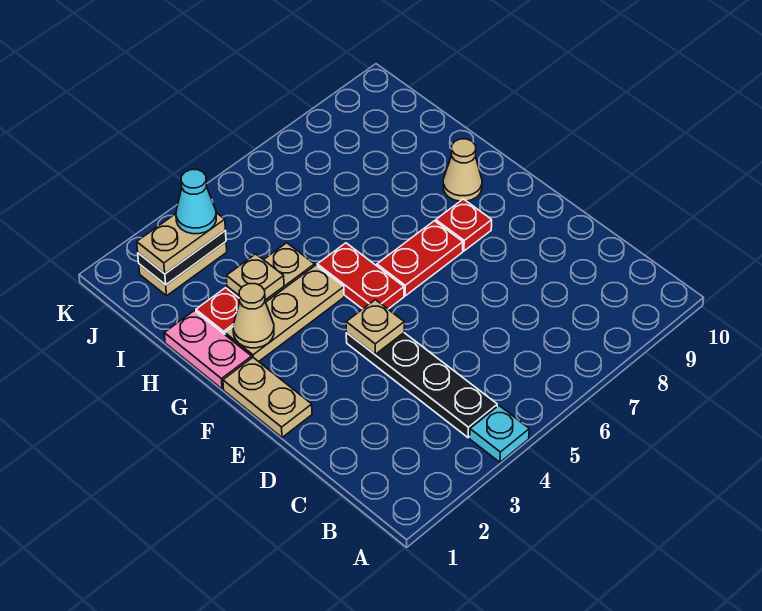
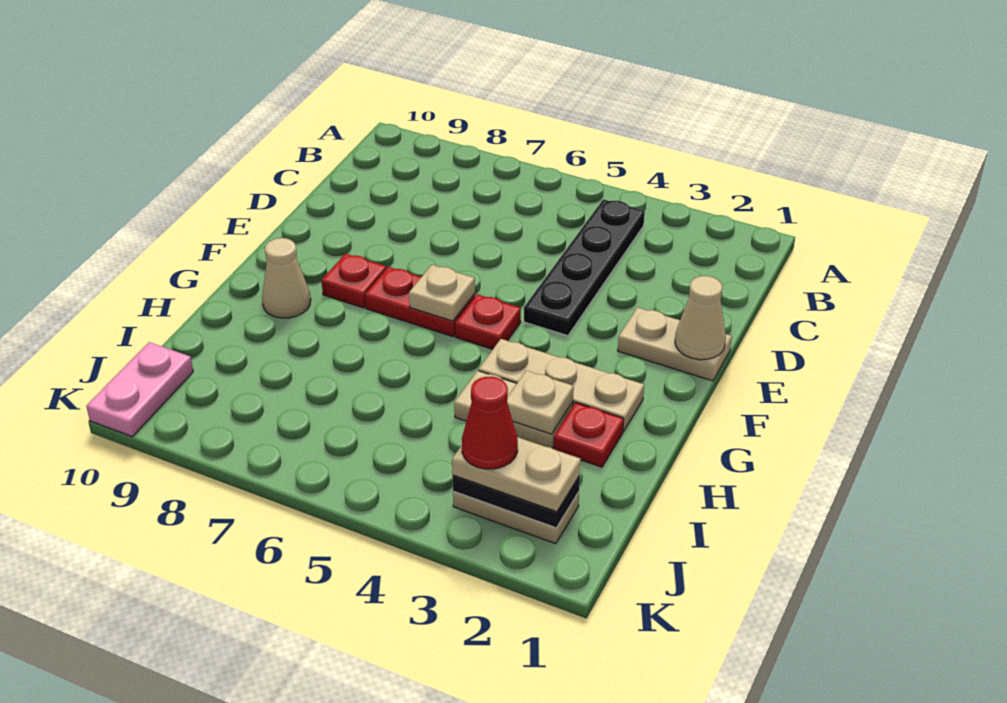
cyan plate A4 level 1 -> none
tan plate E1:F1 level 1 -> tan plate E1:E2 level 1
tan plate E4 level 2 -> tan plate F6 level 2
red plate F5:G5 level 1 -> red plate F5 level 1
pink plate G1:H1 level 1 -> pink plate J10:K10 level 1
tan cone G2 level 2 -> tan cone E1 level 2
cyan cone J3 level 4 -> red cone J3 level 4

